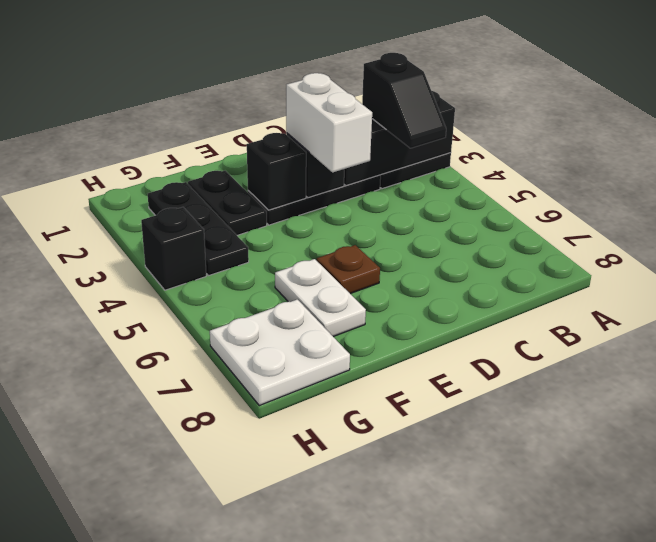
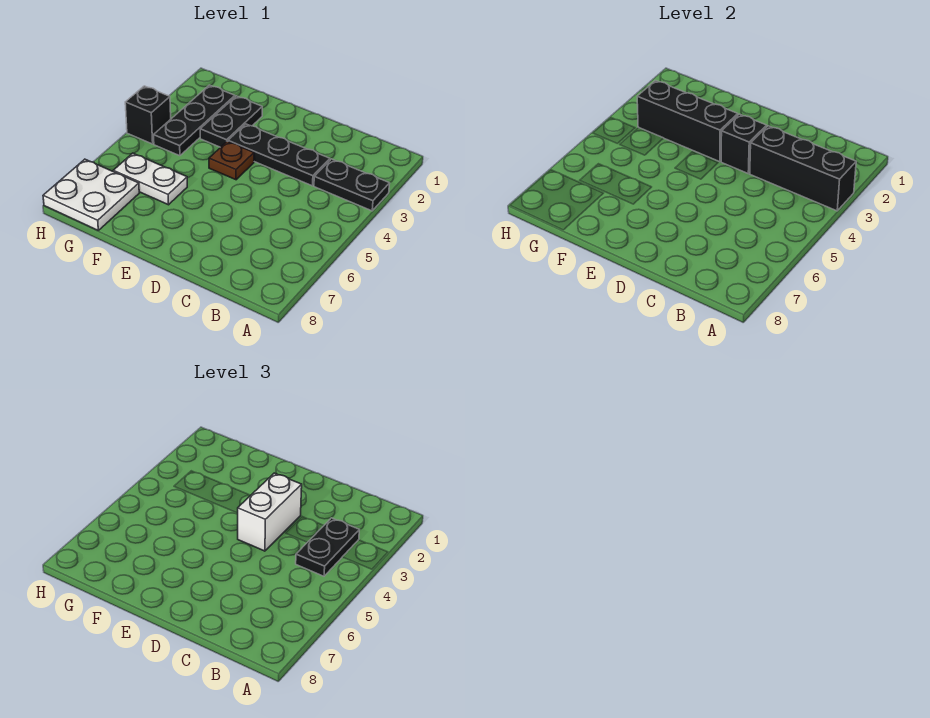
black slope B3:B4 level 3 top 3 -> black plate B3:B4 level 3
black brick E3 level 2 -> black brick E3:G3 level 2
brown plate E6 level 1 -> brown plate E4 level 1
white plate F6:F7 level 1 -> white plate F6:G6 level 1

